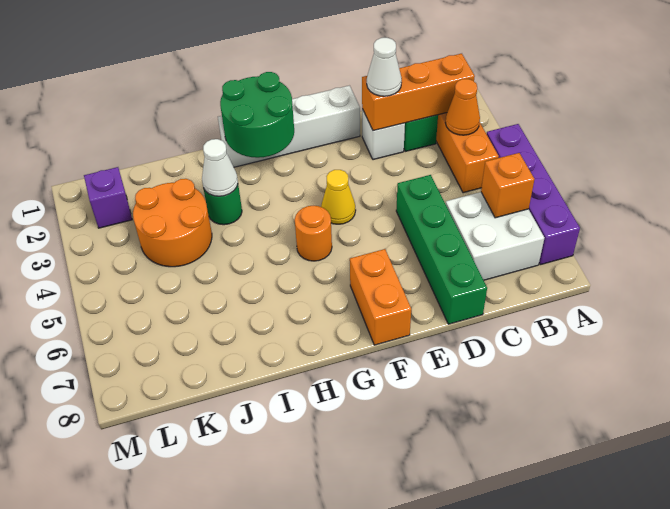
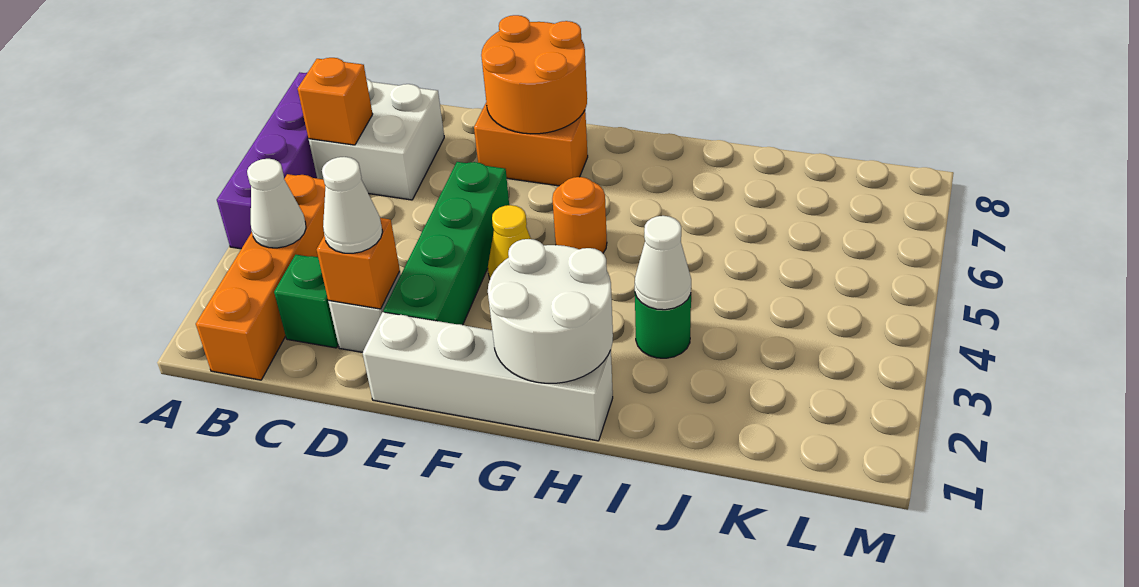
orange brick B2:D2 level 2 -> orange brick D2 level 2
orange cone B3 level 2 -> white cone B3 level 2
green brick D5:D8 level 1 -> green brick E2:E5 level 1
orange brick F7:F8 level 1 -> orange brick E7:F7 level 1
green round brick G1:H2 level 2 -> white round brick G1:H2 level 2
orange round brick J3:K4 level 1 -> orange round brick E7:F8 level 2
purple brick L2 level 1 -> none

